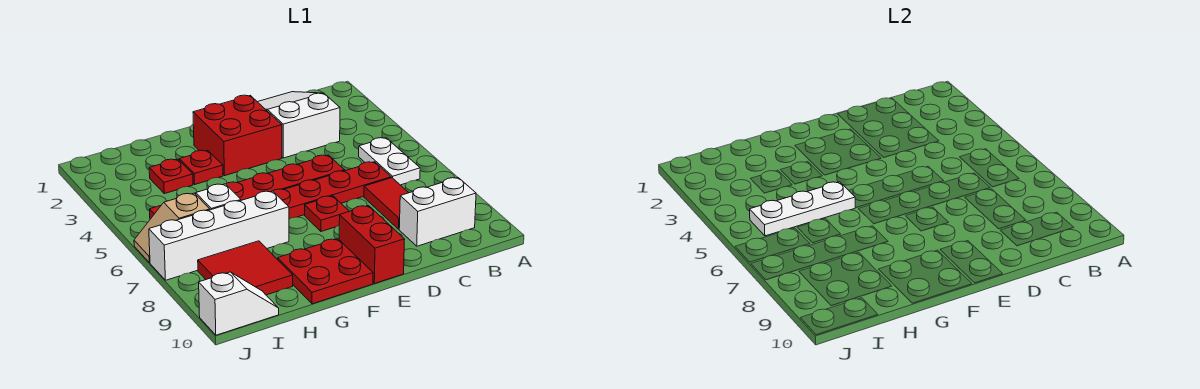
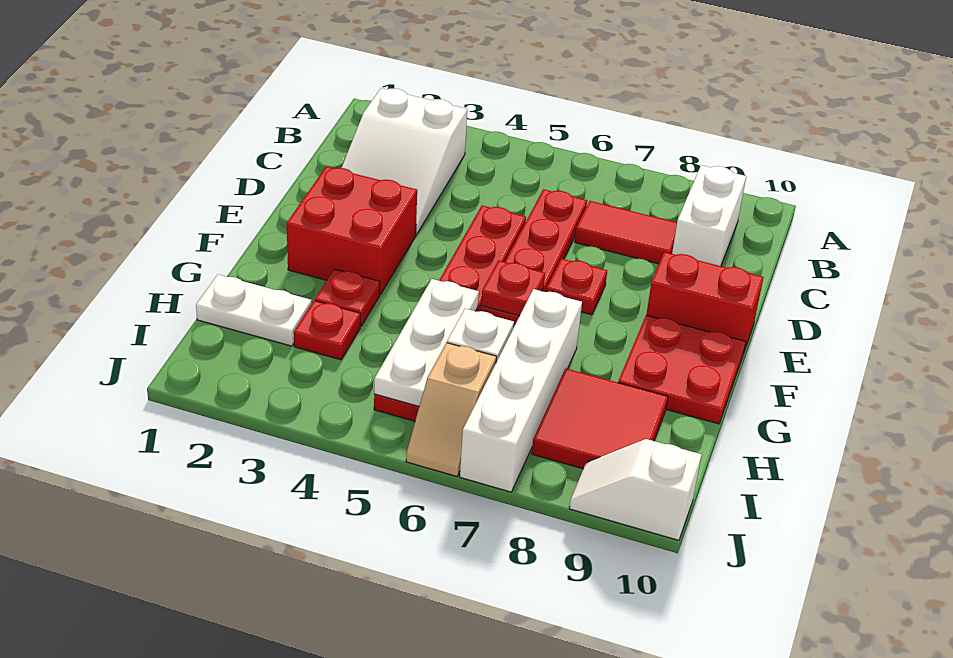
white plate B5:B6 level 1 -> white plate H1:H2 level 1
white slope C1:D3 level 1 top 3 -> white slope B2:D3 level 1 top B
none -> red plate F6 level 2
white slope I10:J10 level 1 top J -> white slope J9:J10 level 1 top 10

